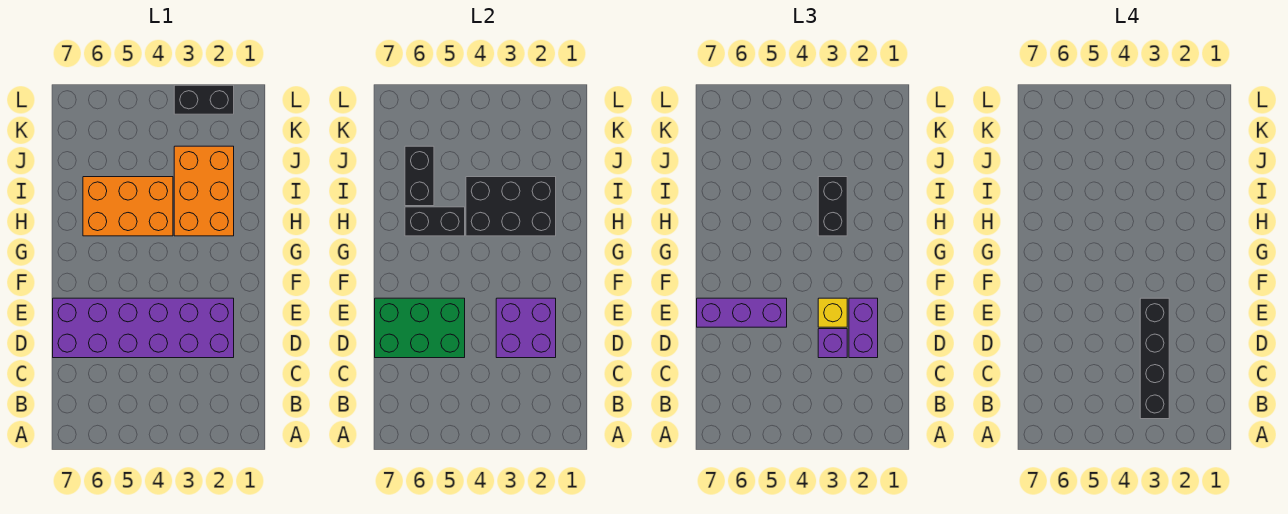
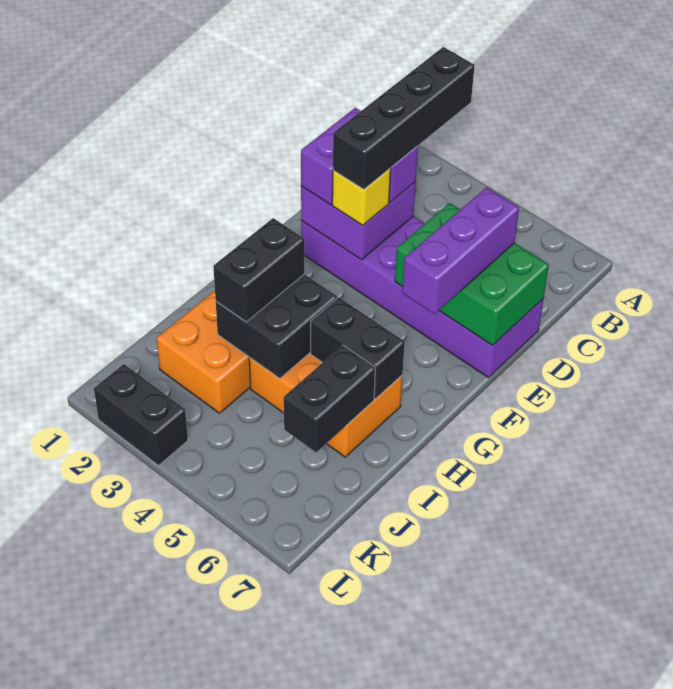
purple brick E5:E7 level 3 -> purple brick D6:F6 level 3
black brick H2:I4 level 2 -> black brick H3:I4 level 2

